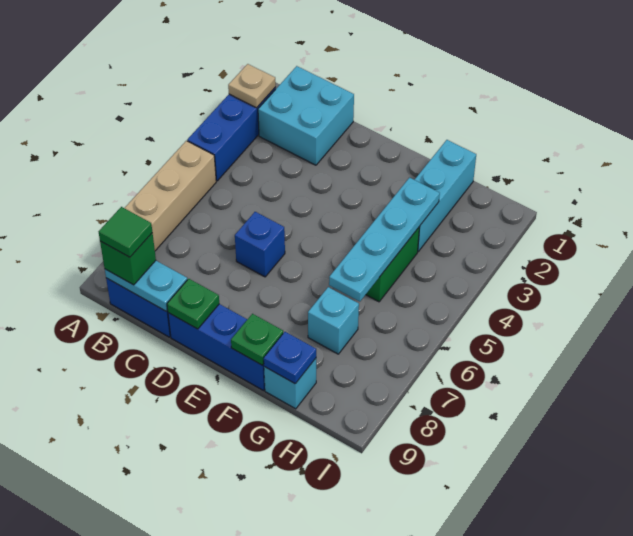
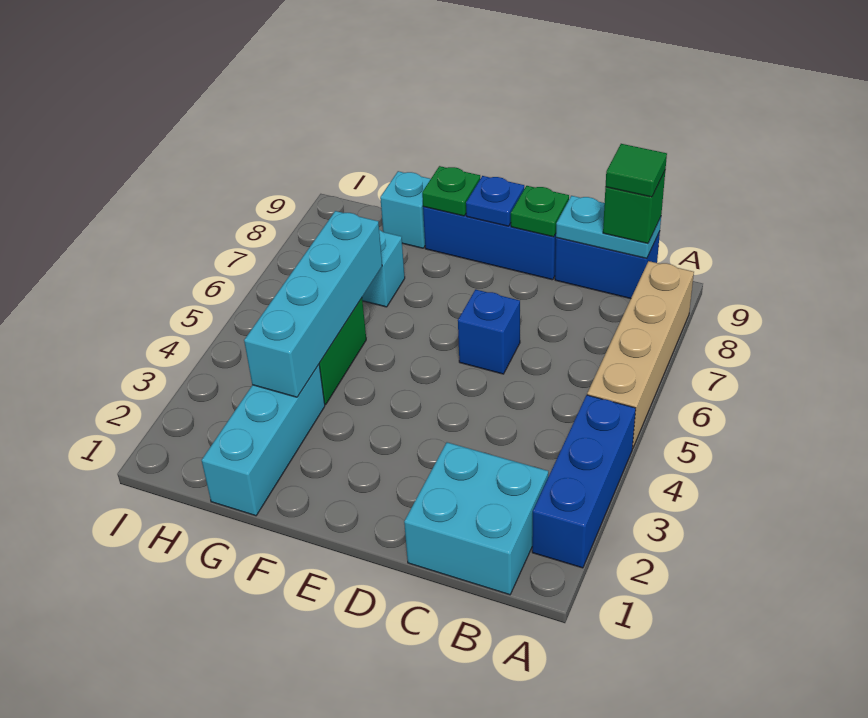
tan plate A2 level 2 -> none
cyan plate G3:G6 level 2 -> cyan brick G3:G6 level 2
blue plate G9 level 2 -> blue plate E9 level 2

